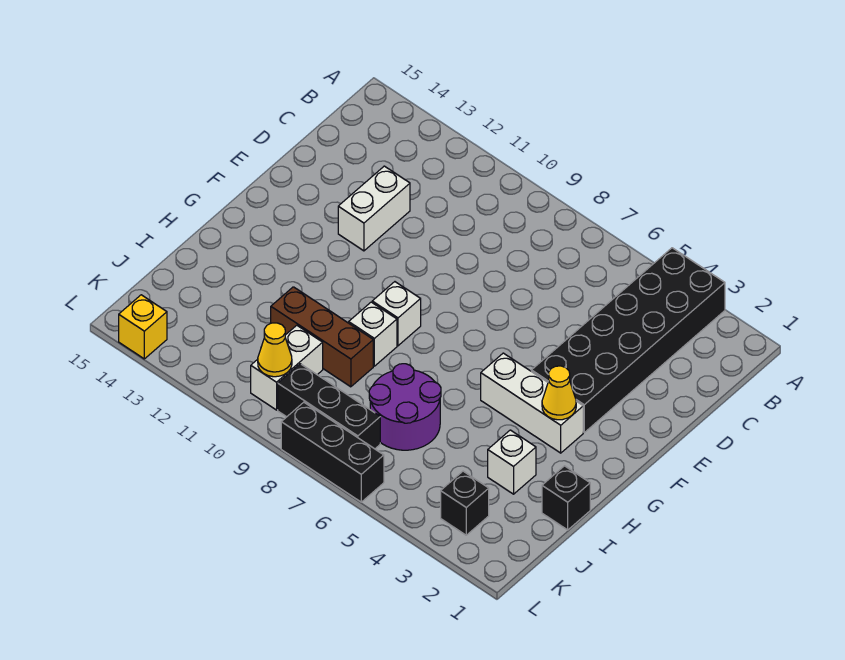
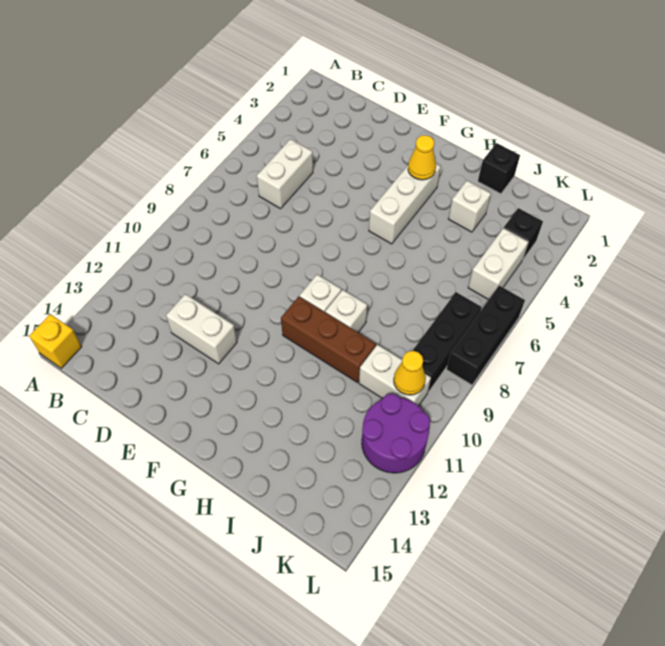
black brick A3:F4 level 1 -> none
none -> white brick C5:C6 level 1
purple round brick I6:J7 level 1 -> purple round brick K11:L12 level 1
brown brick I9:I11 level 1 -> brown brick G10:I10 level 1
none -> white brick K4:K5 level 1
yellow brick L14 level 1 -> yellow brick A15 level 1

